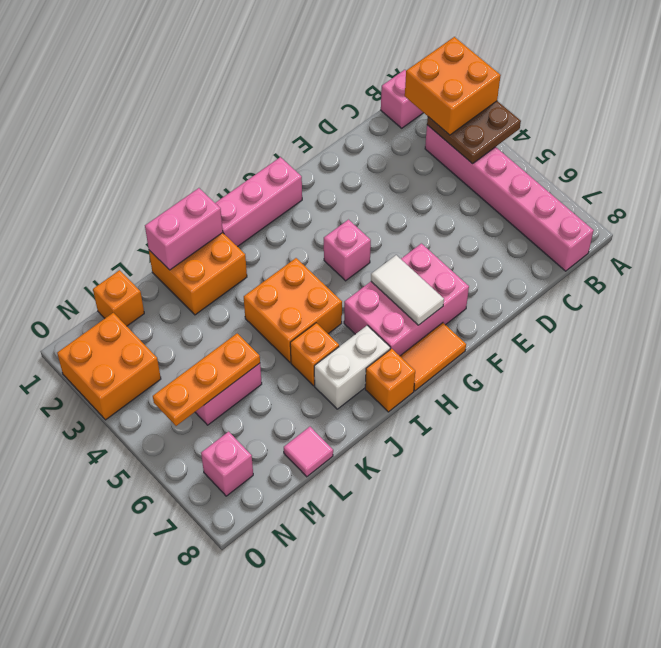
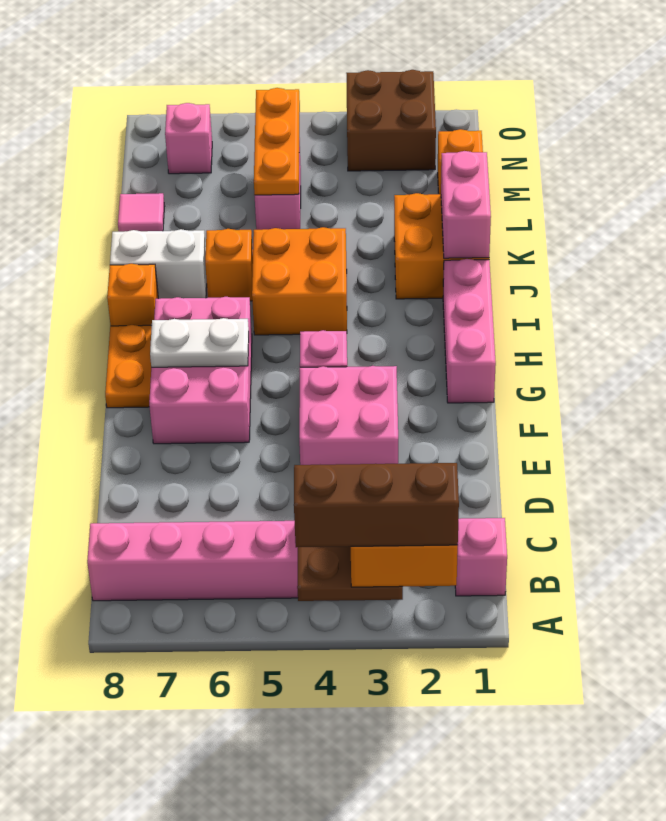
none -> brown brick A2:A4 level 4
none -> pink brick E3:F4 level 1
white tile G6:G7 level 2 -> white plate G6:G7 level 2
orange tile G8:H8 level 1 -> orange plate G8:H8 level 1
white brick I7:J7 level 1 -> white brick J7:J8 level 1
orange brick N2:O3 level 1 -> brown brick N2:O3 level 1

